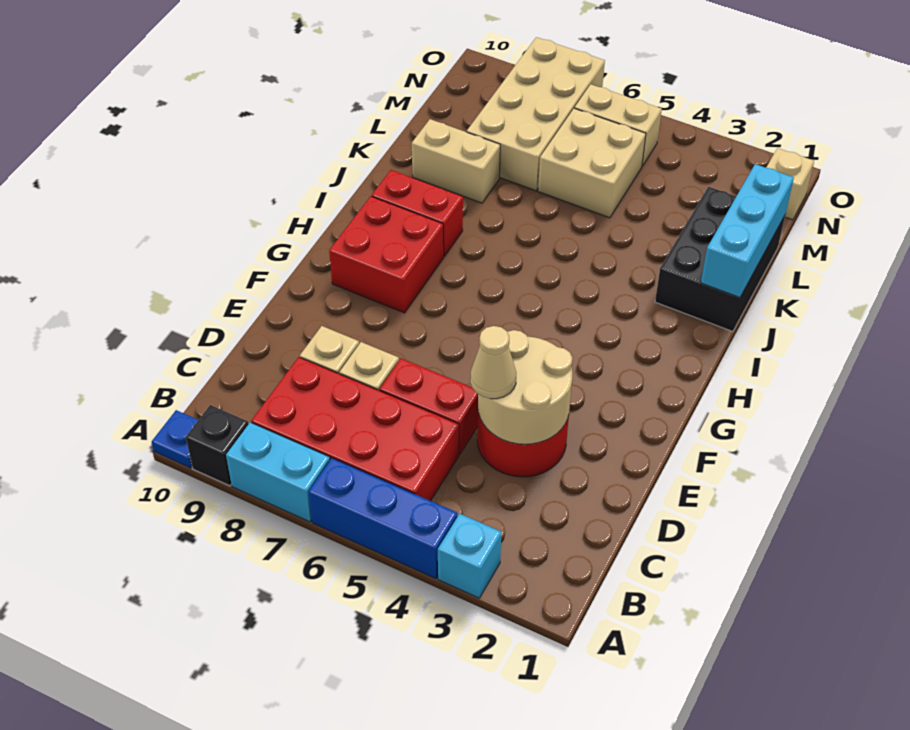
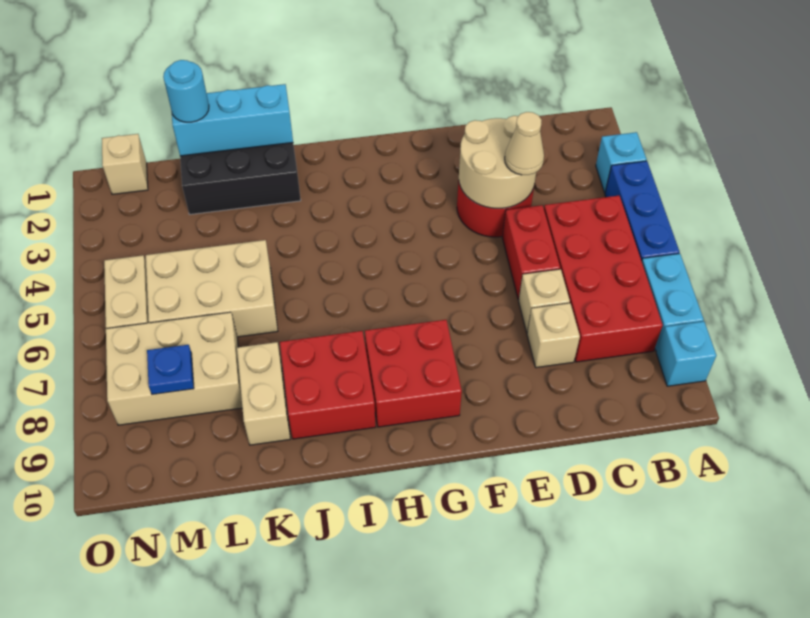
black brick A9 level 1 -> cyan brick A9 level 1
blue plate A10 level 1 -> blue plate M8 level 2
red brick I8:I9 level 1 -> red brick I8:J9 level 1
none -> cyan round brick L1 level 3
tan brick L5:M6 level 1 -> tan brick K5:M6 level 1
tan brick L7:O8 level 1 -> tan brick L7:N8 level 1

